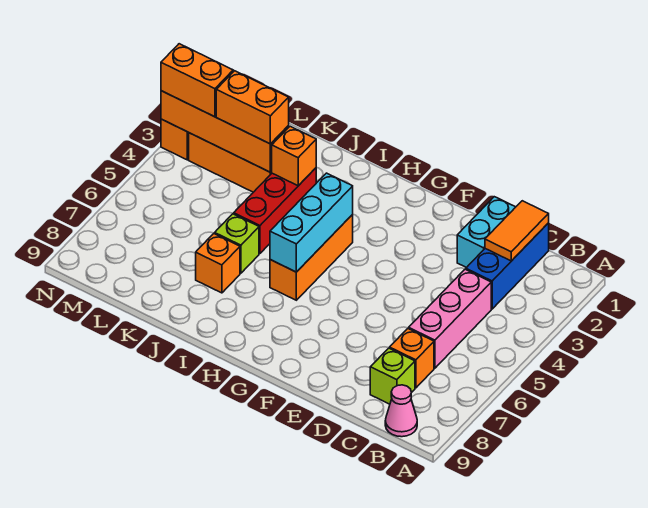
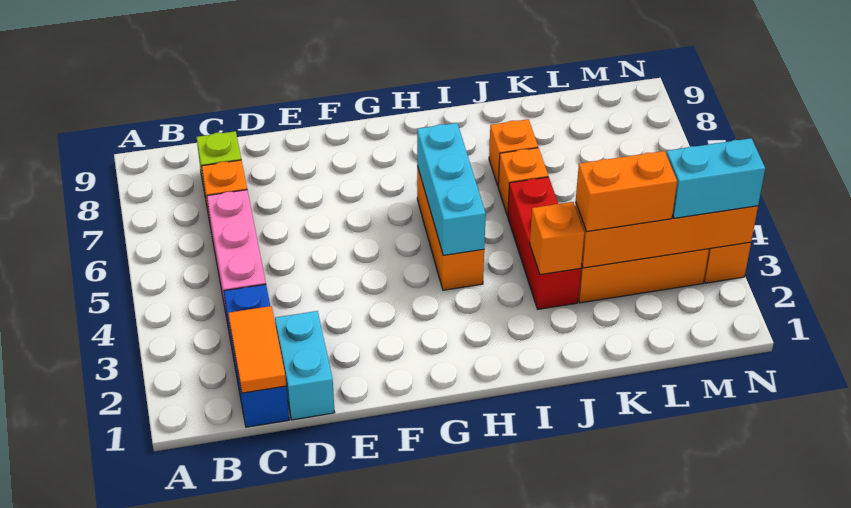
pink cone B9 level 1 -> none
lime brick J6 level 1 -> orange brick J6 level 1
orange brick M3:N3 level 3 -> cyan brick M3:N3 level 3

